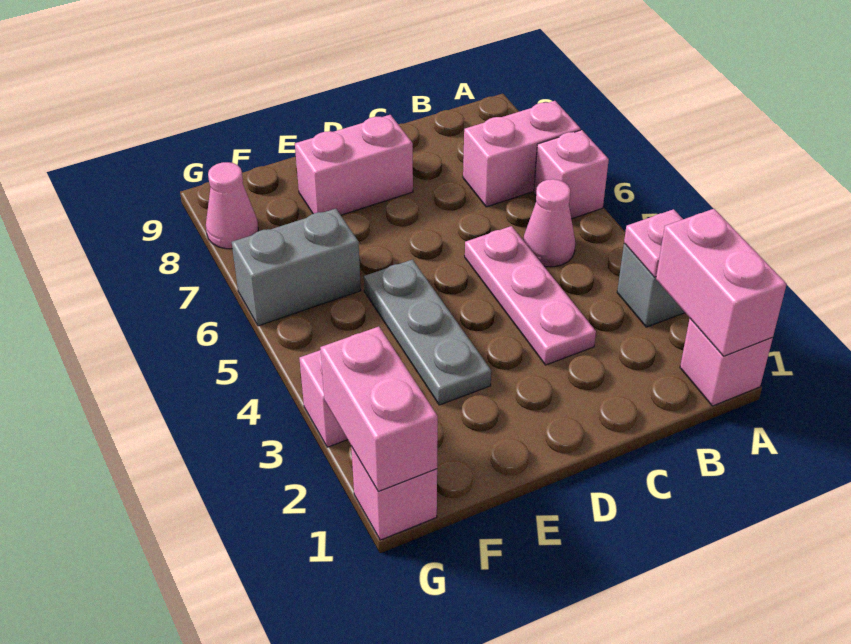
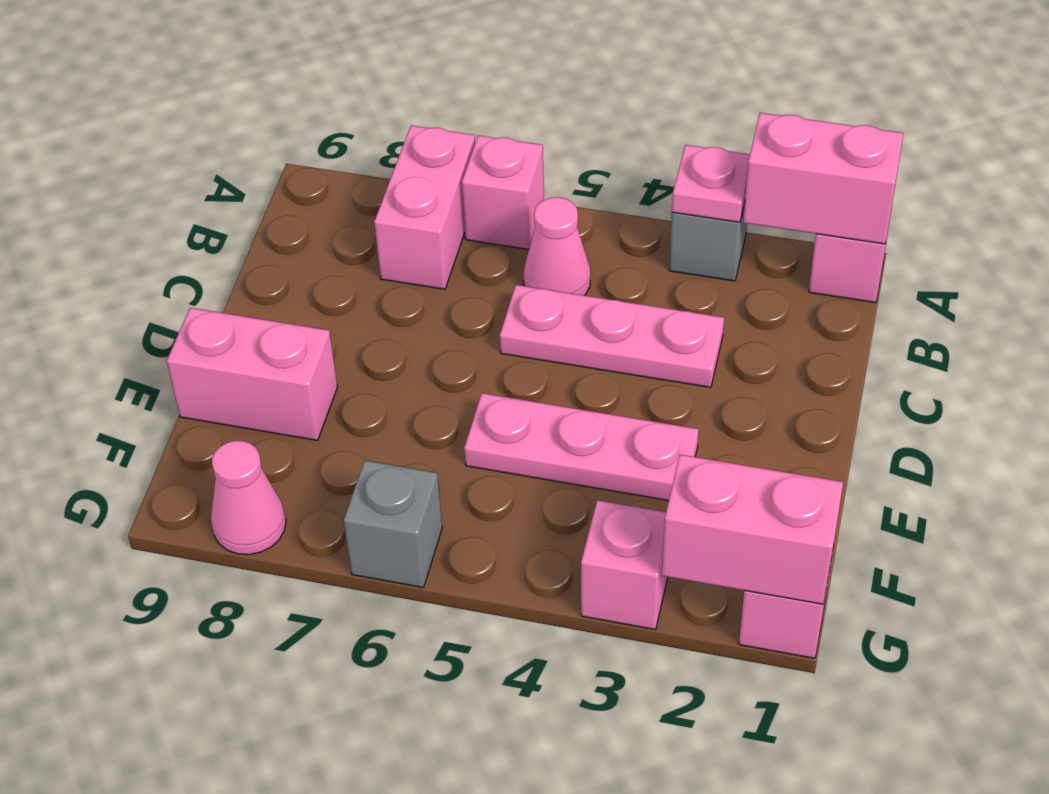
pink brick D8:E8 level 1 -> pink brick E8:E9 level 1
grey plate E3:E5 level 1 -> pink plate E3:E5 level 1
grey brick F6:G6 level 1 -> grey brick G6 level 1

